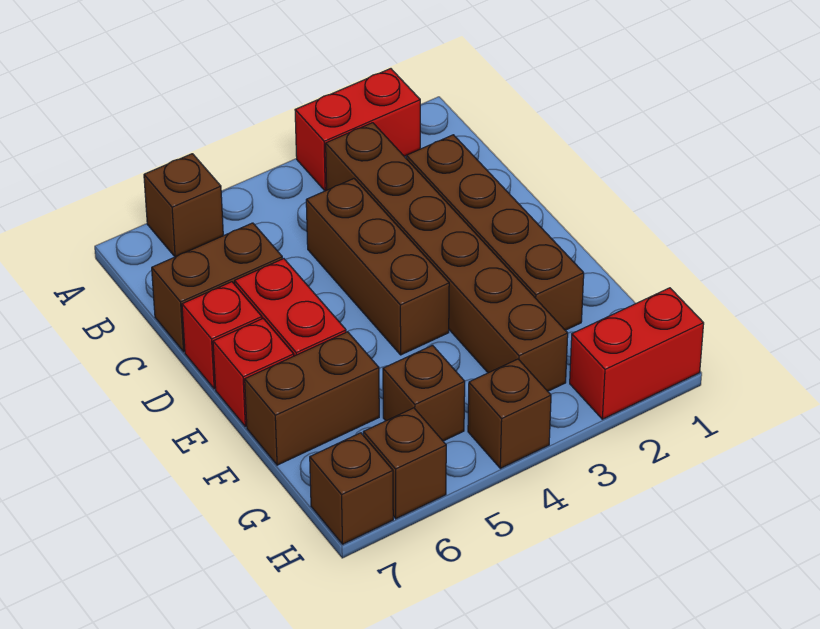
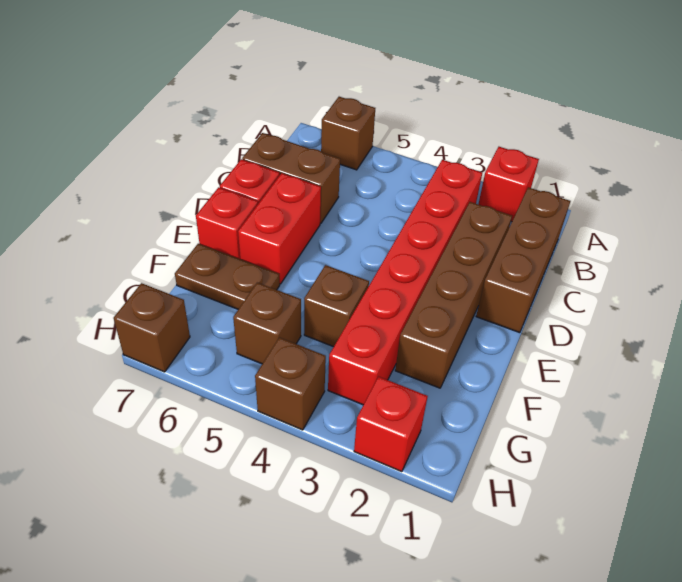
red brick A2:A3 level 1 -> red brick A2 level 1
brown brick B3:G3 level 1 -> red brick B3:G3 level 1
brown brick C4:E4 level 1 -> brown brick B1:D1 level 1
brown brick F6:F7 level 1 -> brown plate F6:F7 level 1
red brick H1:H2 level 1 -> red brick H2 level 1
brown brick H6 level 1 -> brown brick F4 level 1

